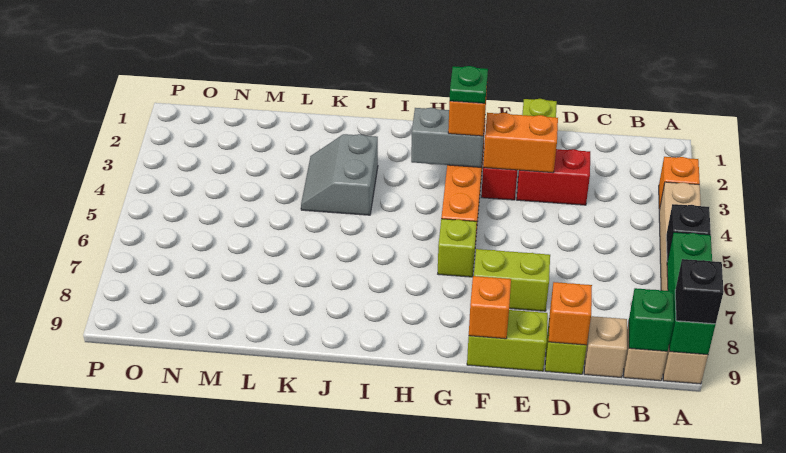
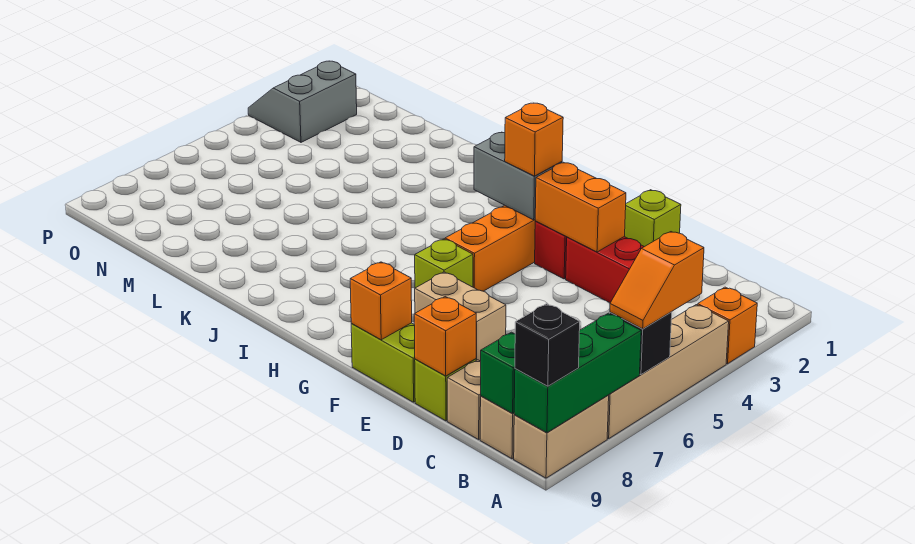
none -> orange slope A5:A6 level 3 top 5
lime brick E7:F7 level 1 -> tan brick E7:F7 level 1
green plate G3 level 4 -> none
grey slope J3:K4 level 1 top J -> grey slope O2:P3 level 1 top O

